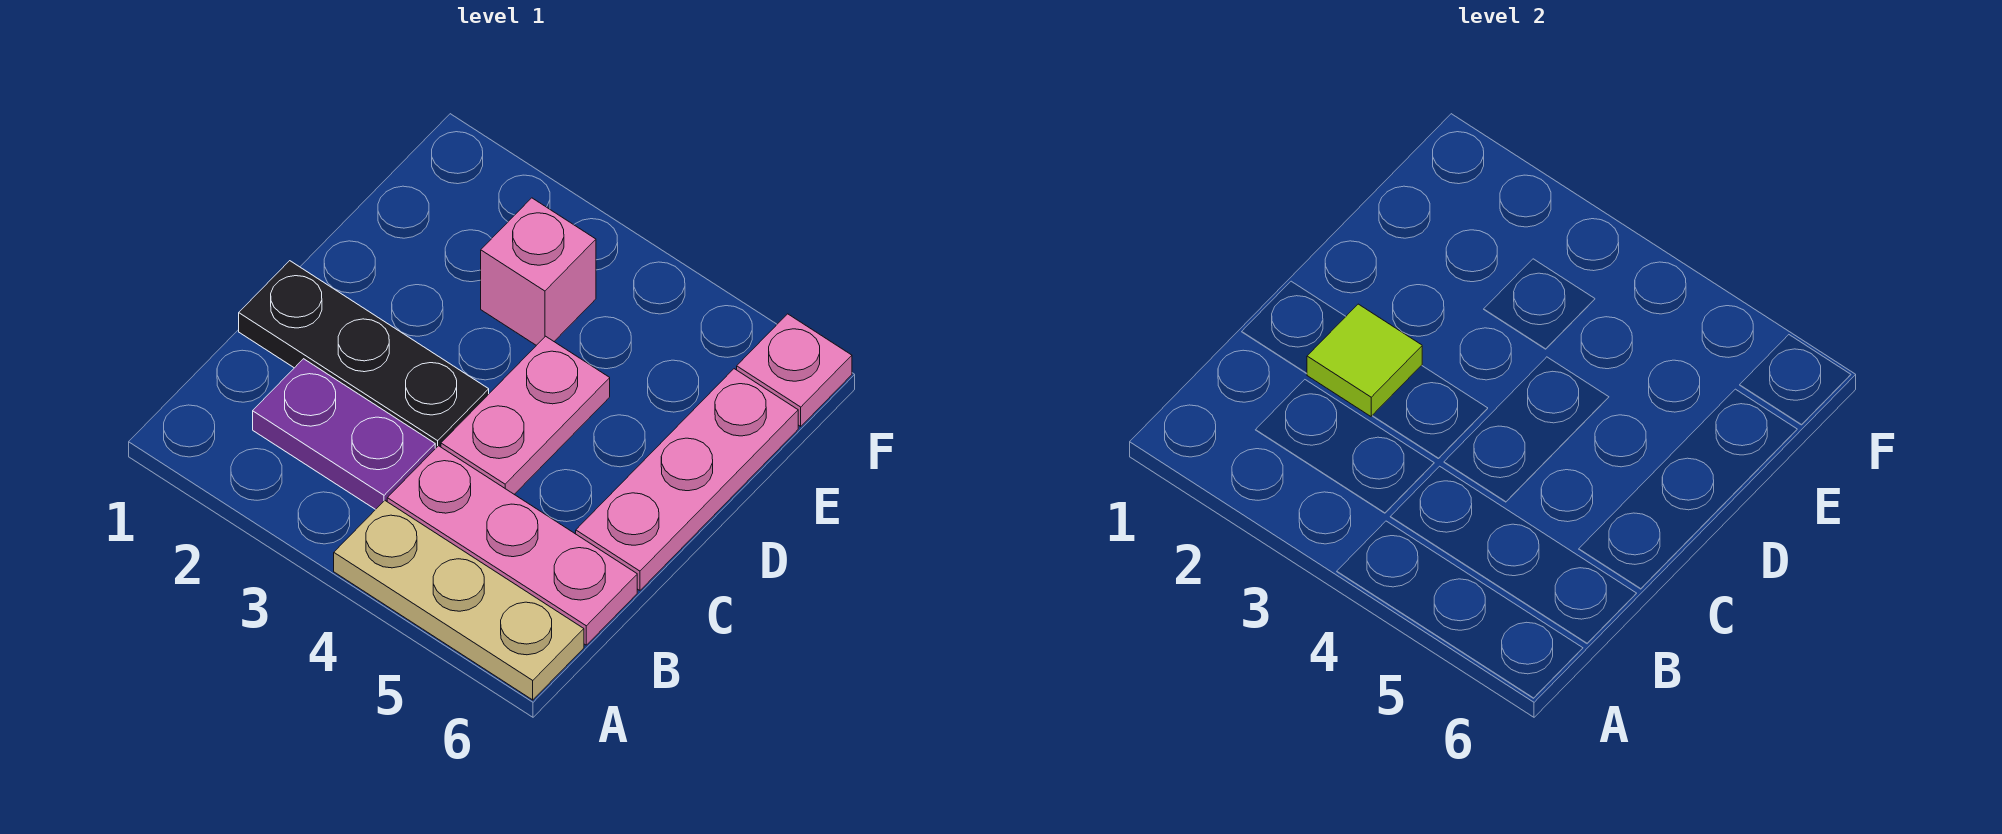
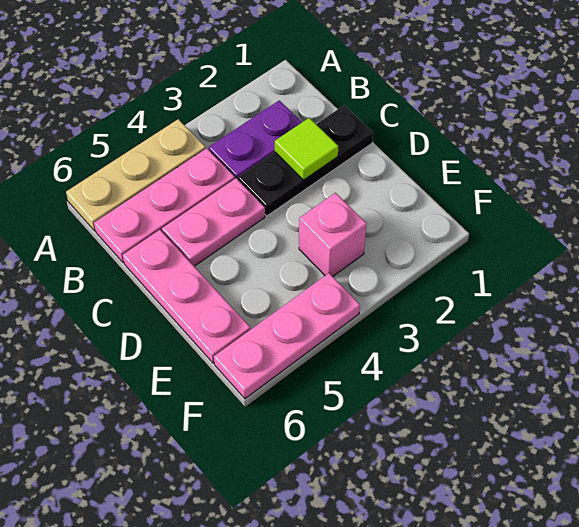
pink plate C4:D4 level 1 -> pink plate C4:C5 level 1
pink plate F6 level 1 -> pink plate F4:F6 level 1

